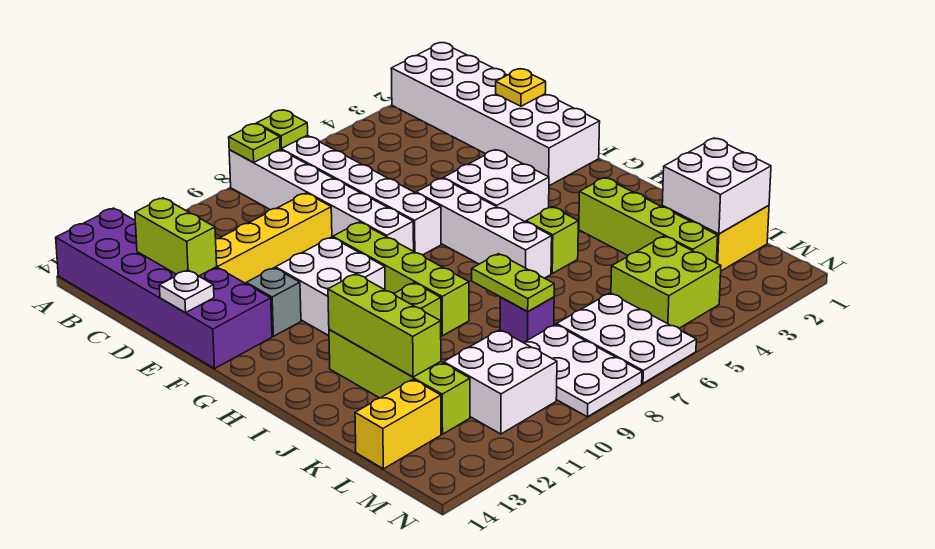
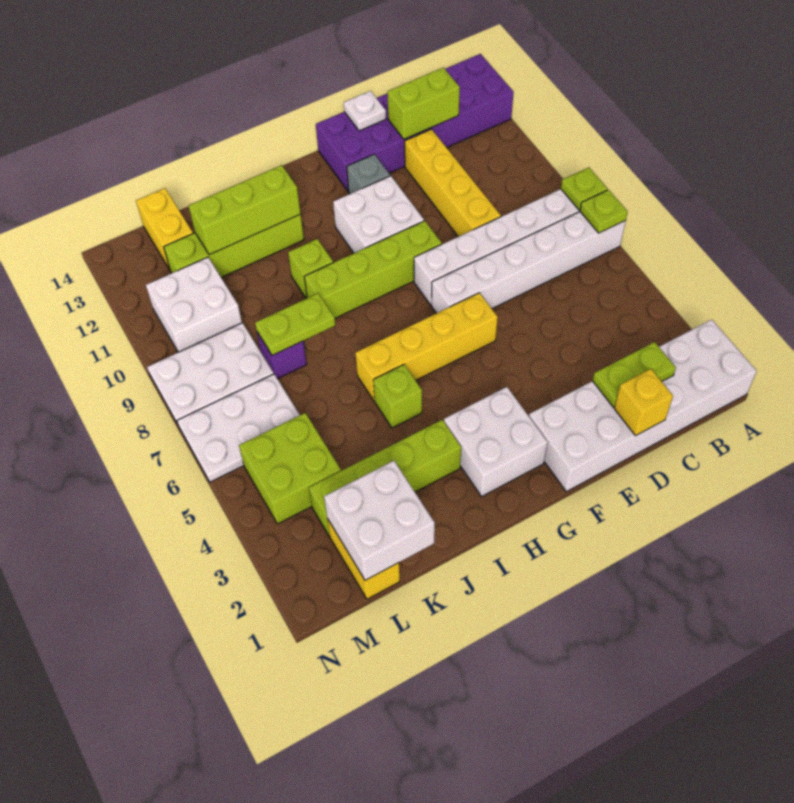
none -> lime plate C2:D2 level 2
yellow plate D1 level 2 -> yellow brick D1 level 2
white brick F4:G5 level 1 -> white brick G2:H3 level 1
white brick F6:I6 level 1 -> yellow brick F6:I6 level 1

